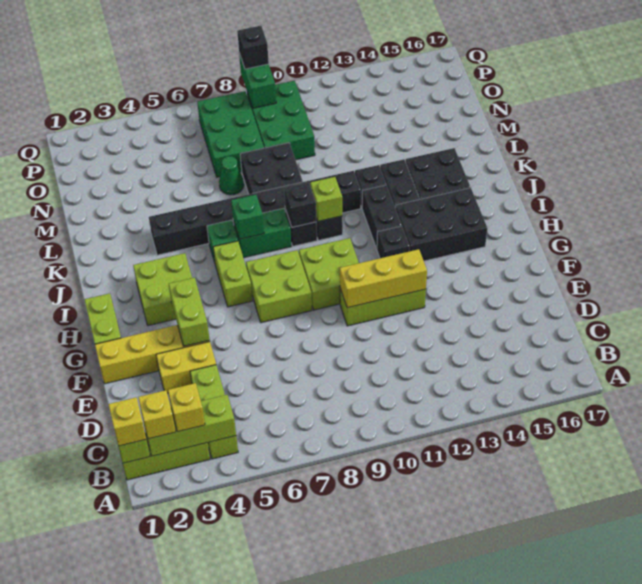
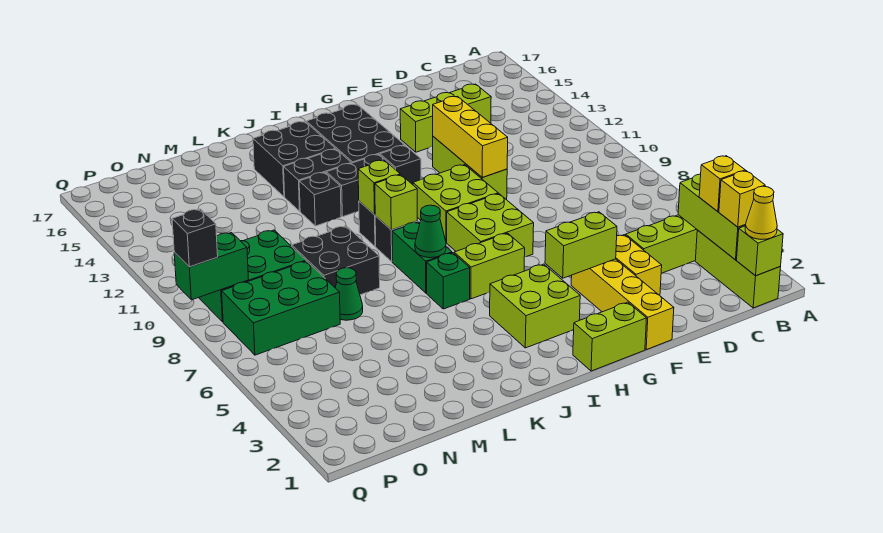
yellow brick B1 level 3 -> yellow cone B1 level 3
none -> lime brick D14:F14 level 1
green brick J7 level 2 -> green cone J7 level 2
black brick J9 level 2 -> lime brick J9 level 2
black brick K4:K11 level 1 -> none

